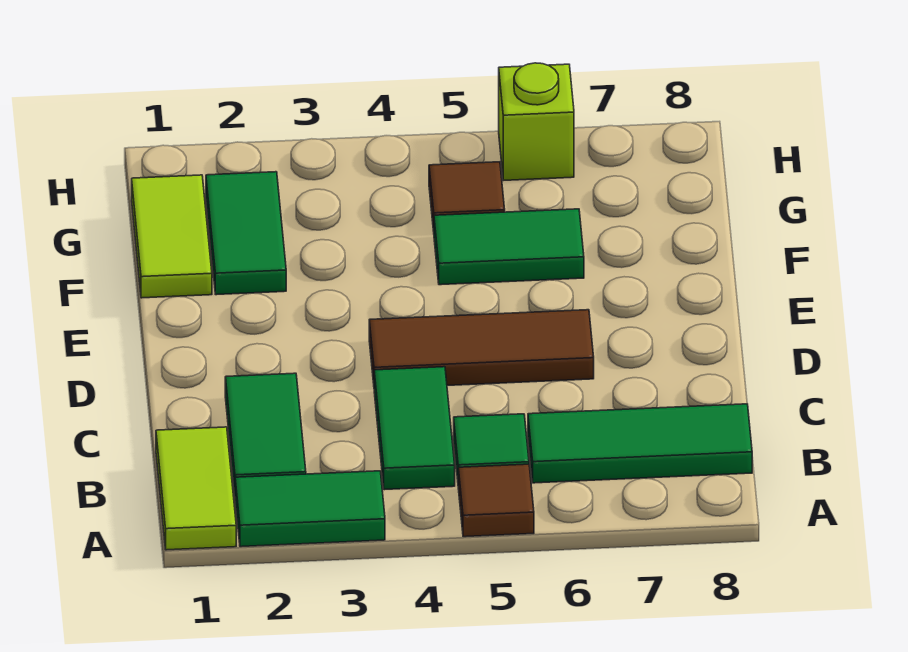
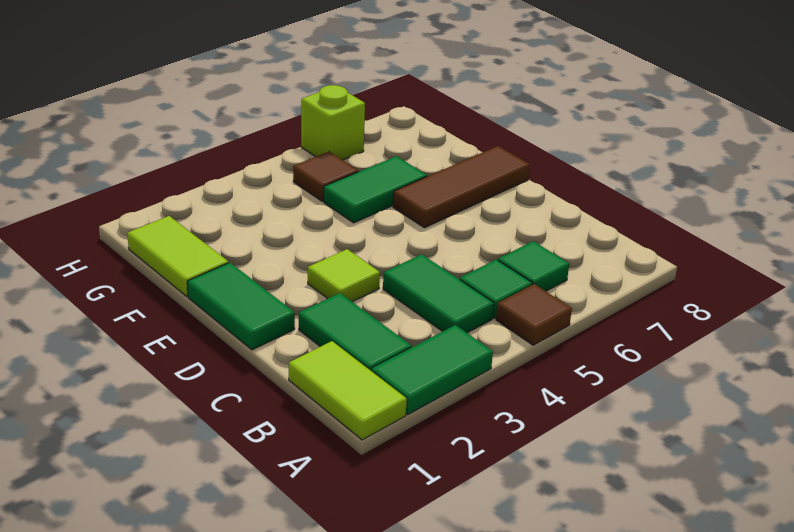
green tile B6:B8 level 1 -> green tile B6 level 1
none -> lime tile D3 level 1
brown tile D4:D6 level 1 -> brown tile E6:E8 level 1
green tile F2:G2 level 1 -> green tile D1:E1 level 1

